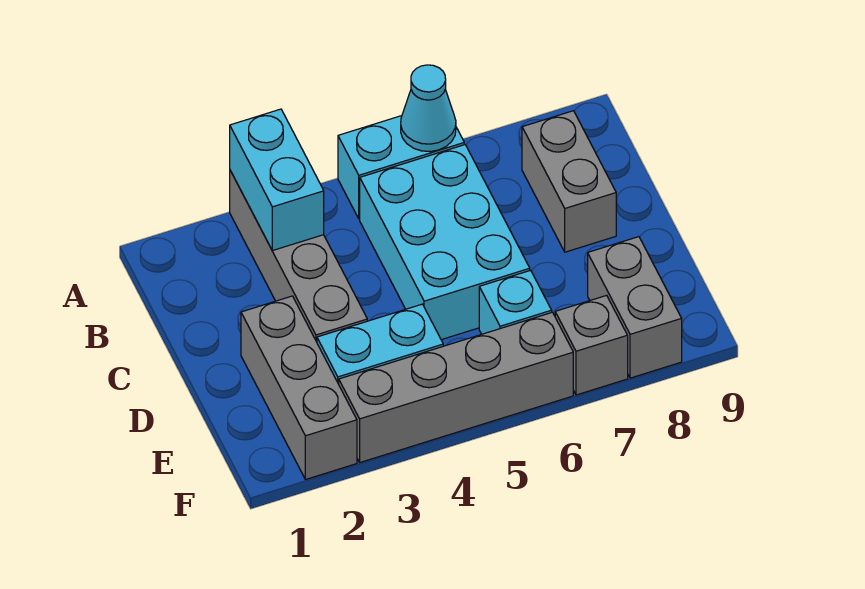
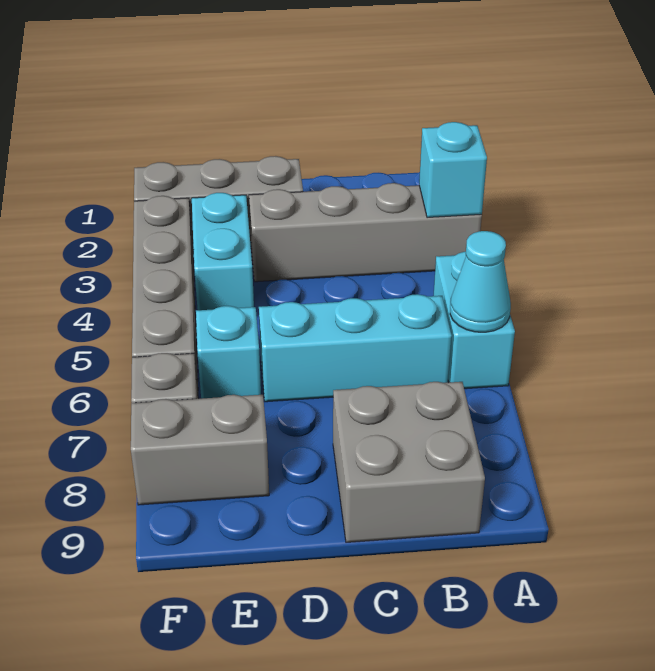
cyan brick A3:B3 level 2 -> cyan brick A3 level 2
cyan brick B5:D6 level 1 -> cyan brick B6:D6 level 1
grey brick B8:C8 level 1 -> grey brick B8:C9 level 1

